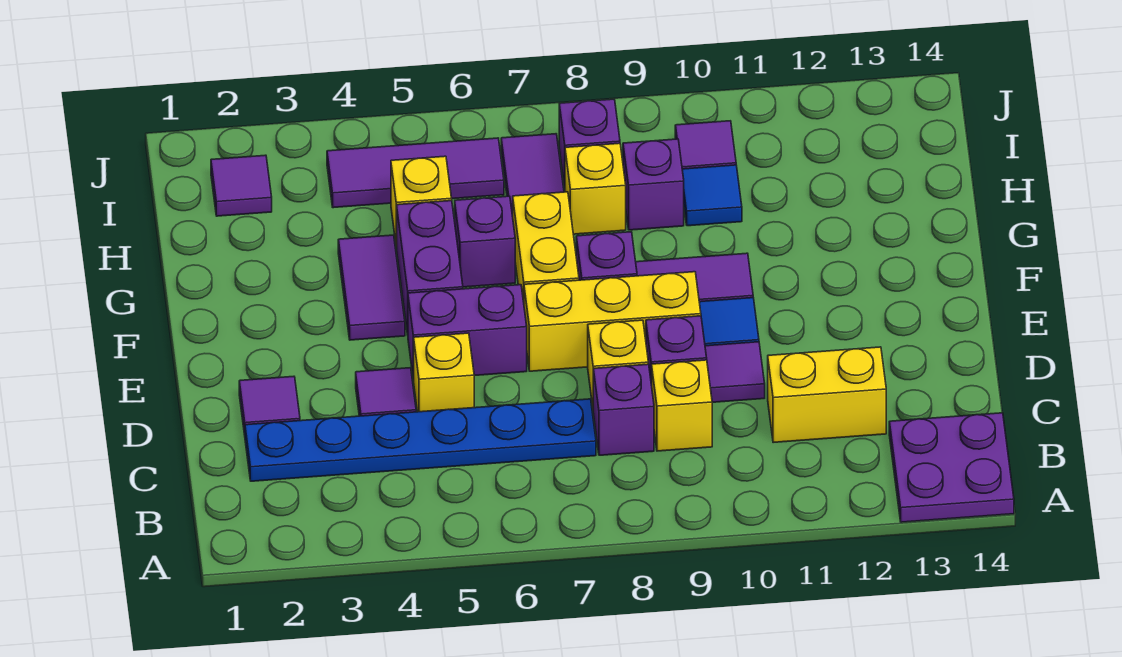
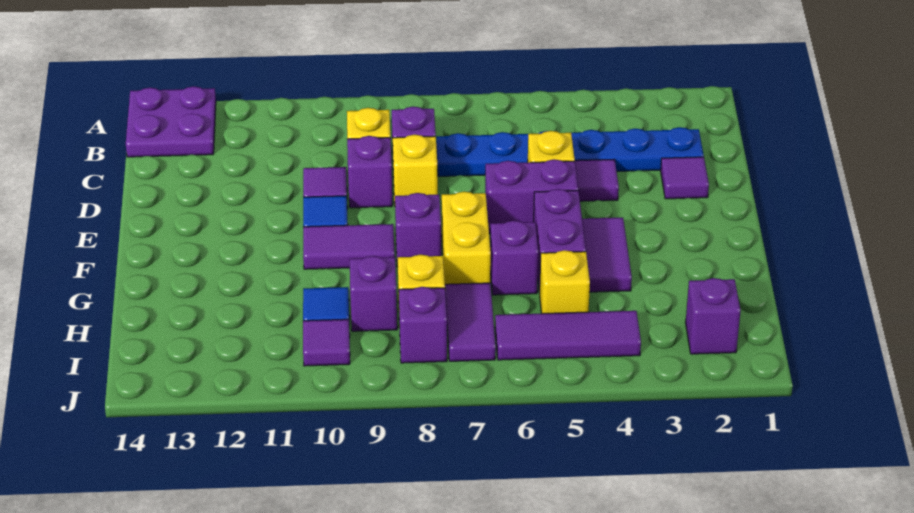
yellow brick C11:C12 level 1 -> none
yellow brick E7:E9 level 1 -> none
purple tile I2 level 1 -> purple brick I2 level 1

